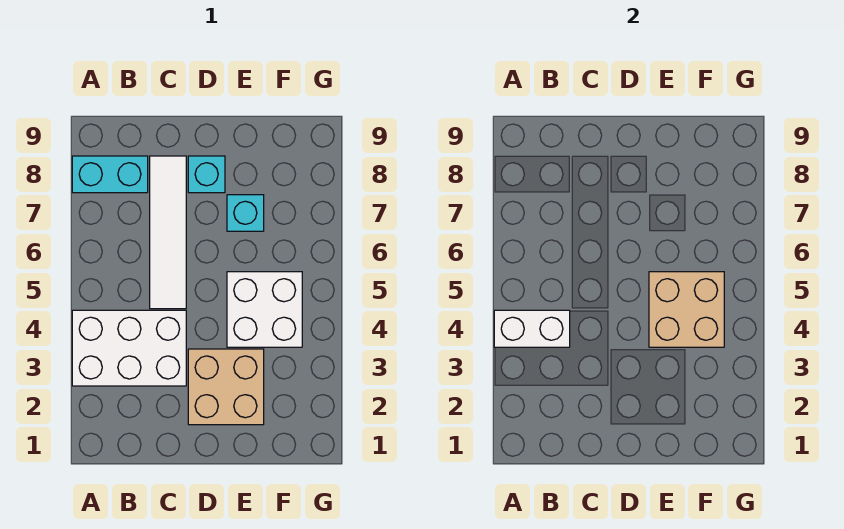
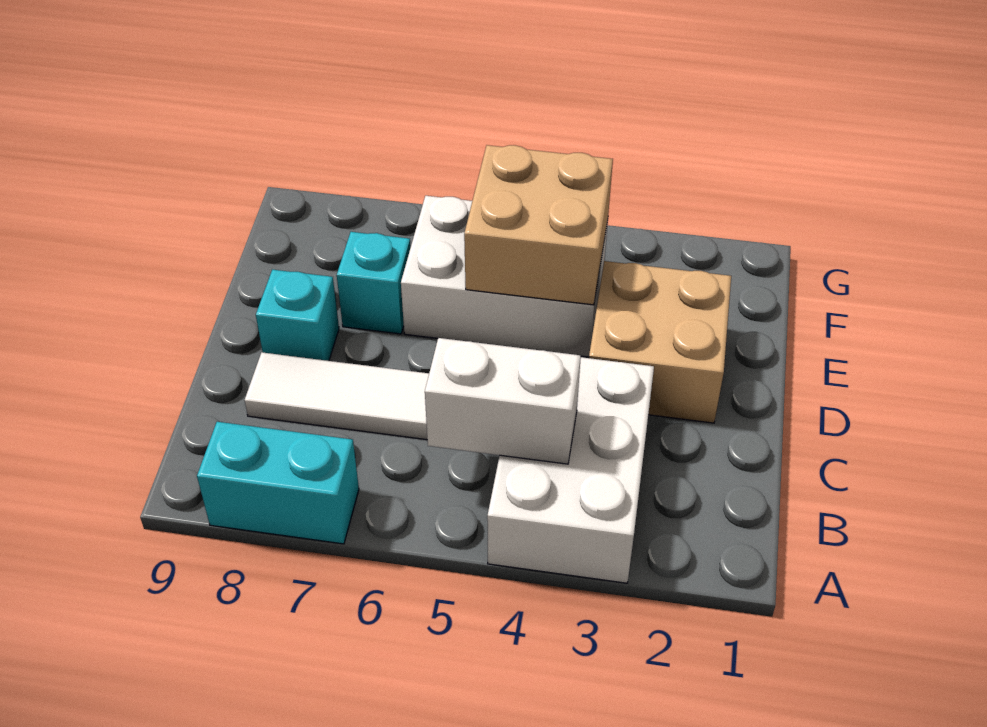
white brick A4:B4 level 2 -> white brick B4:B5 level 2
cyan brick A8:B8 level 1 -> cyan brick A7:A8 level 1
white brick E4:F5 level 1 -> white brick E4:F6 level 1

